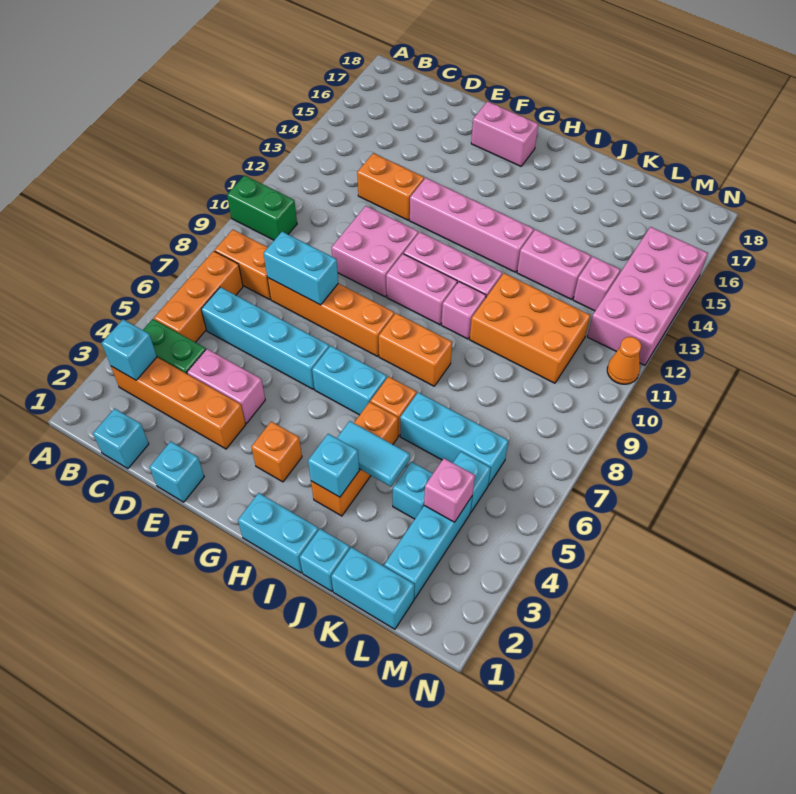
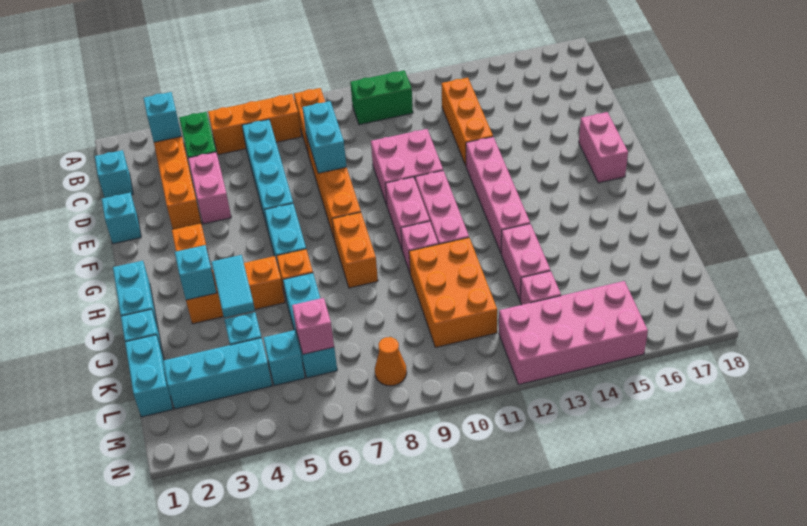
green brick A10:B10 level 1 -> green brick B10:B11 level 1
orange brick D13:E13 level 1 -> orange brick C13:E13 level 1
pink brick L4 level 2 -> pink brick L6 level 2
orange cone N11 level 1 -> orange cone M8 level 1

